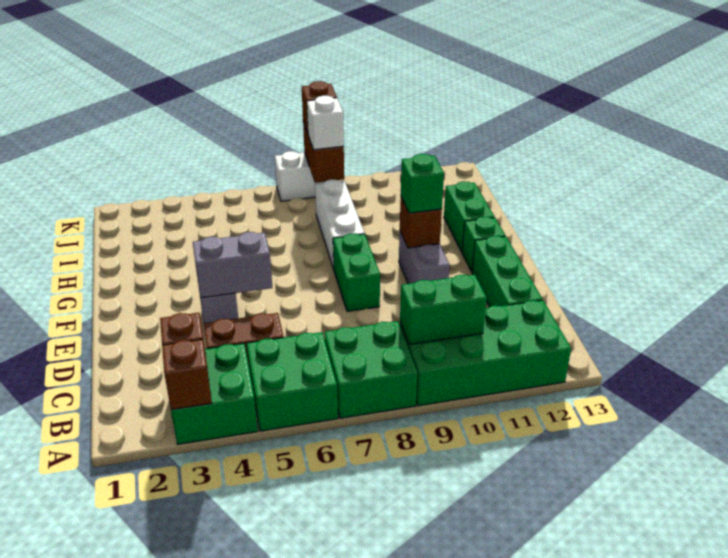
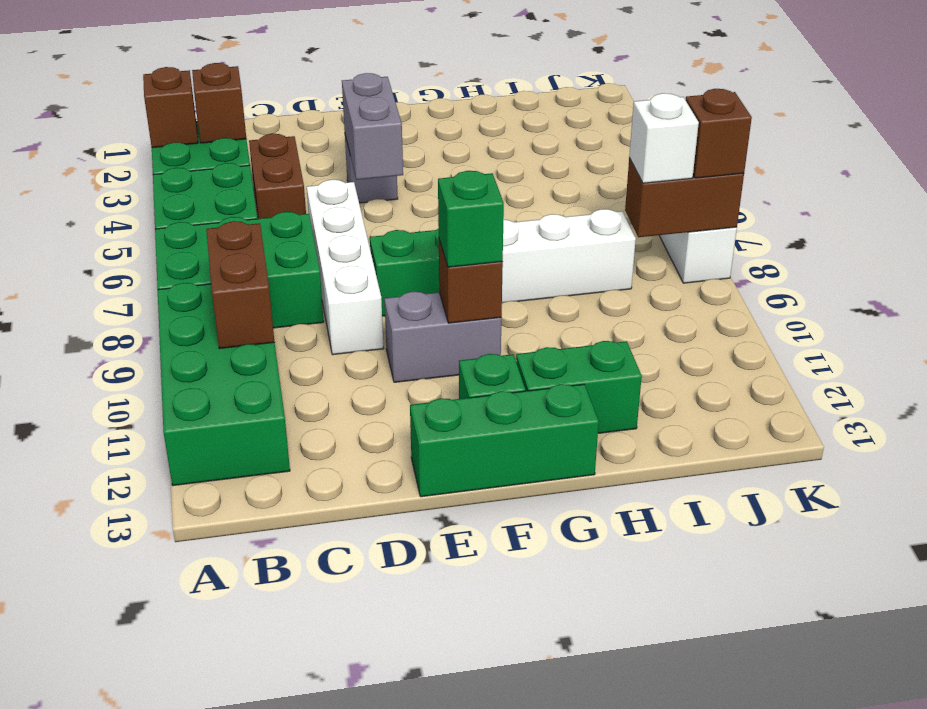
green brick A7:B8 level 1 -> green brick A7:C8 level 1
green brick B9:B10 level 2 -> brown brick B9:B10 level 2
green brick C12:E12 level 1 -> green brick E13:G13 level 1
none -> white brick D6:D9 level 1

